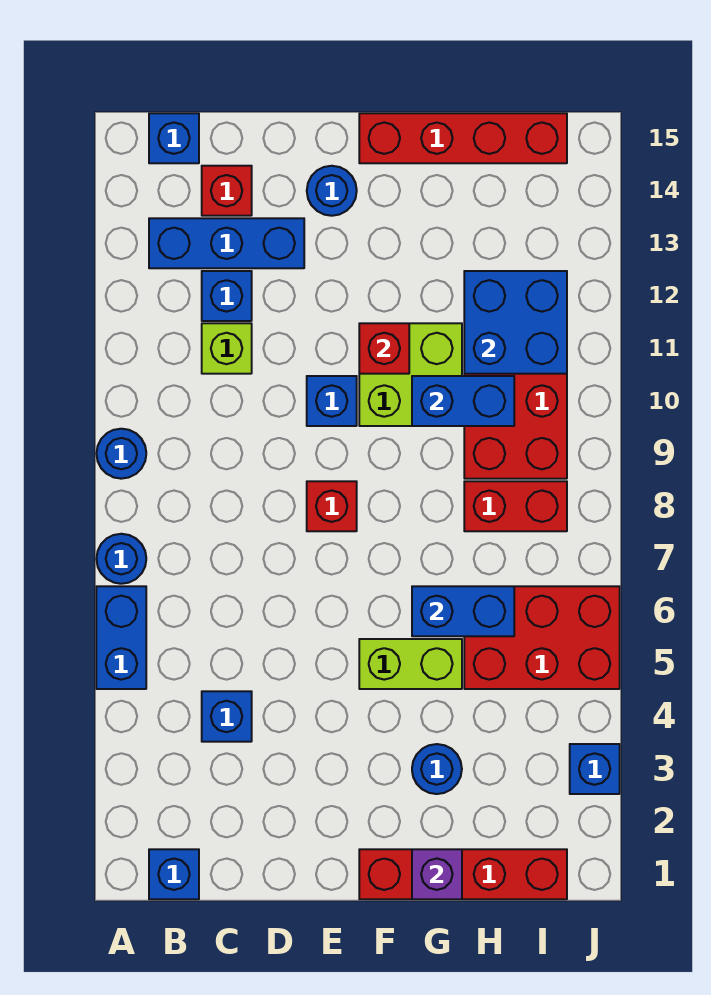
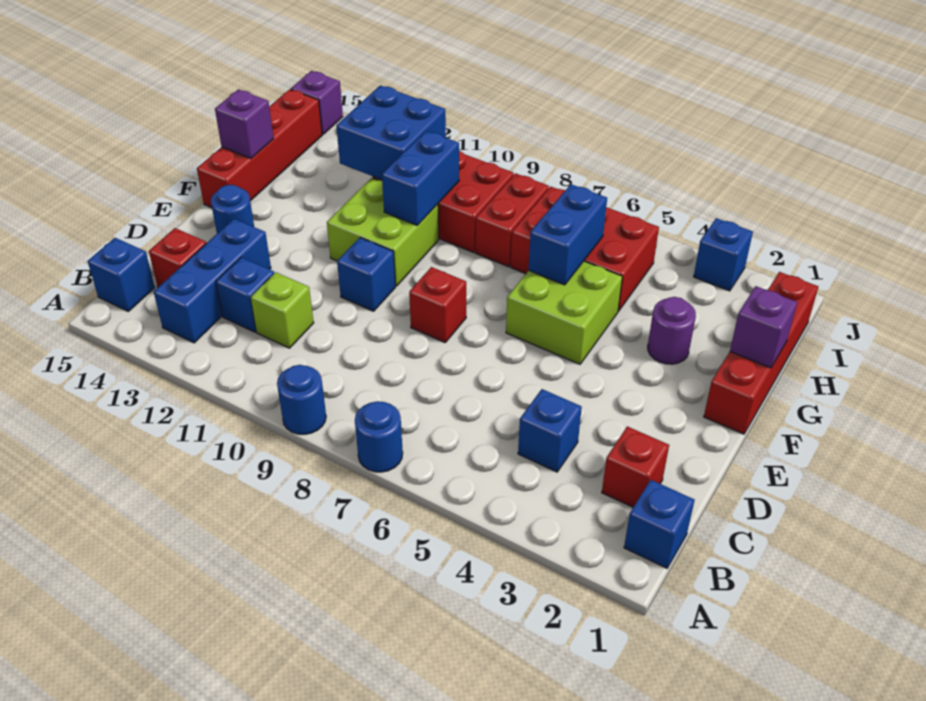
blue brick A5:A6 level 1 -> none
lime brick F5:G5 level 1 -> lime brick F5:G6 level 1
red brick F11 level 2 -> red brick C2 level 1
blue round brick G3 level 1 -> purple round brick G3 level 1
none -> purple brick G15 level 2
red brick H5:J6 level 1 -> red brick H5:I7 level 1
none -> purple brick J15 level 1

